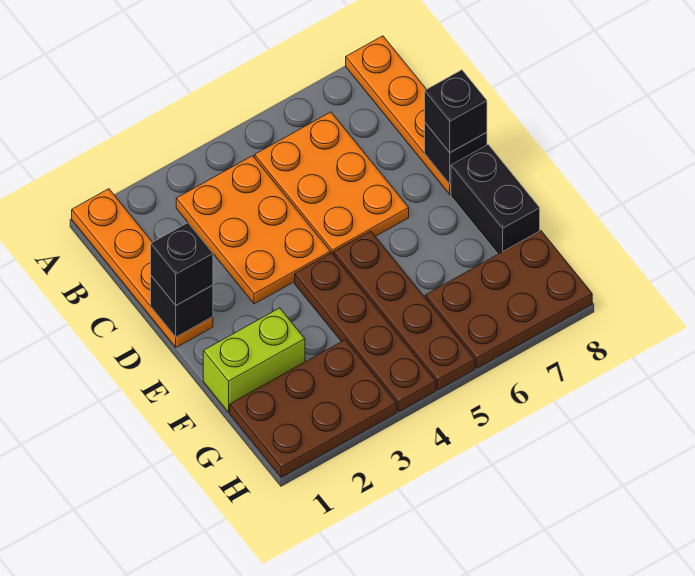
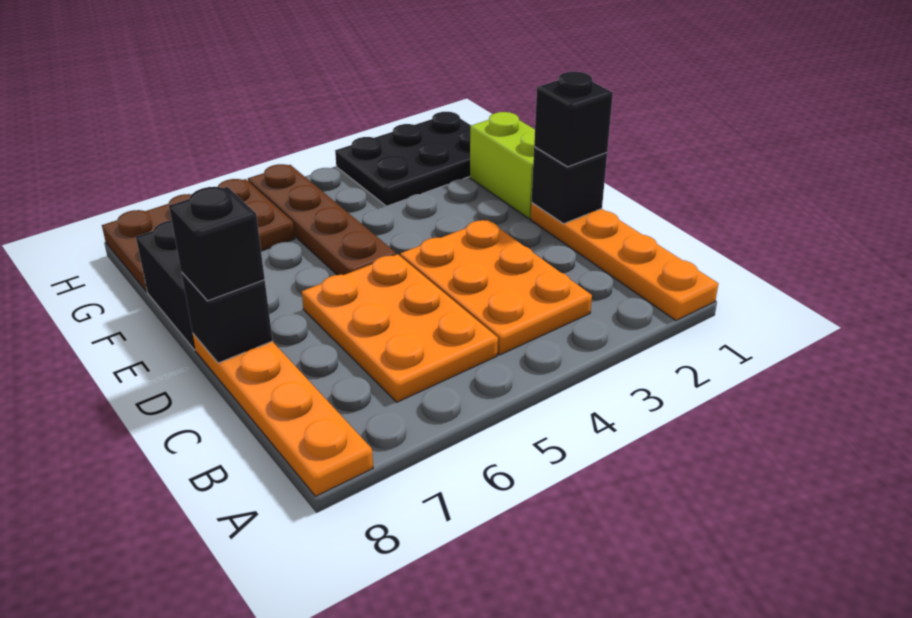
brown plate E4:H4 level 1 -> none
lime brick F1:F2 level 1 -> lime brick E1:F1 level 1
brown plate G1:H3 level 1 -> black plate G1:H3 level 1

